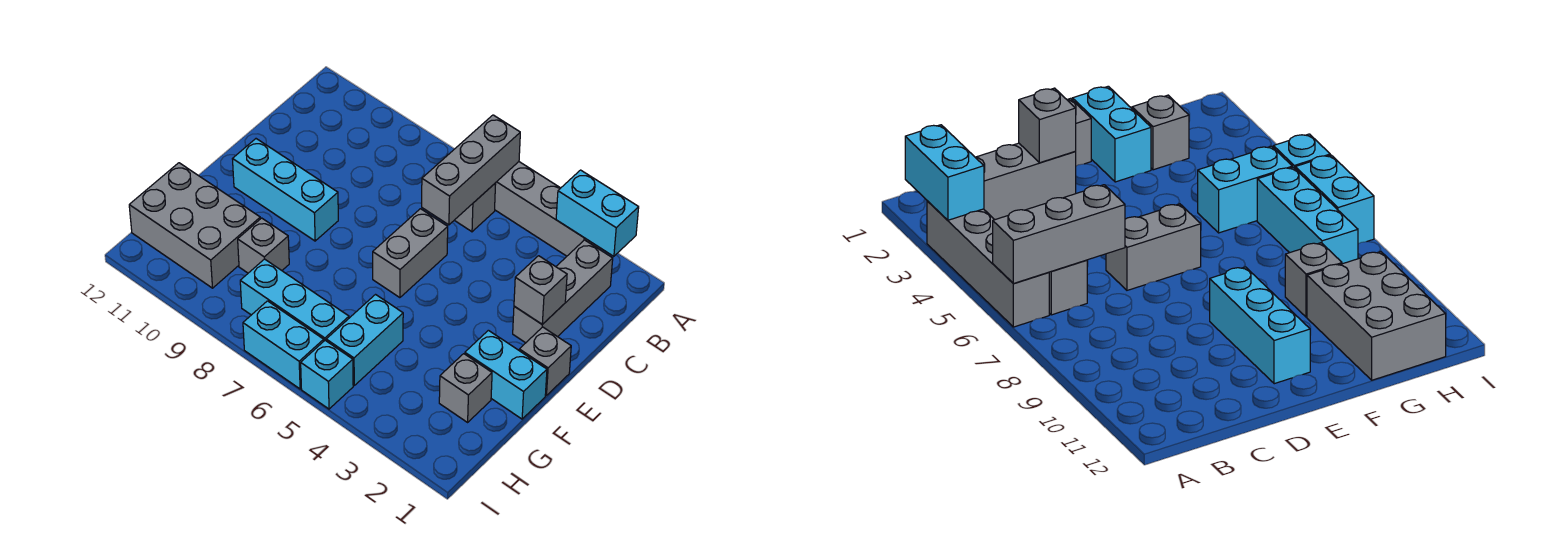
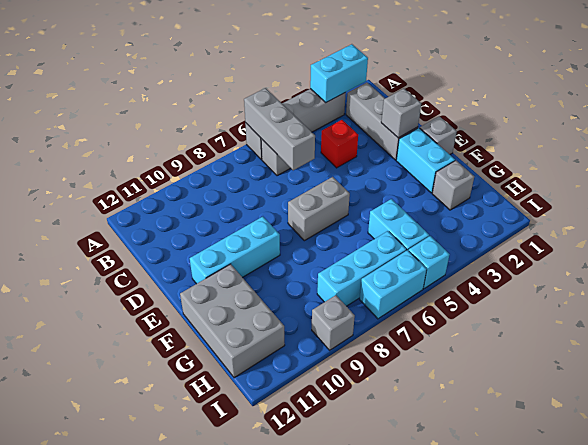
none -> red brick C4 level 1
grey brick D6:E6 level 1 -> grey brick E6:E7 level 1
cyan brick F1:F2 level 1 -> cyan brick E2:F2 level 1
grey brick G9 level 1 -> grey brick I9 level 1
grey brick G10:H12 level 1 -> grey brick F11:H12 level 1

